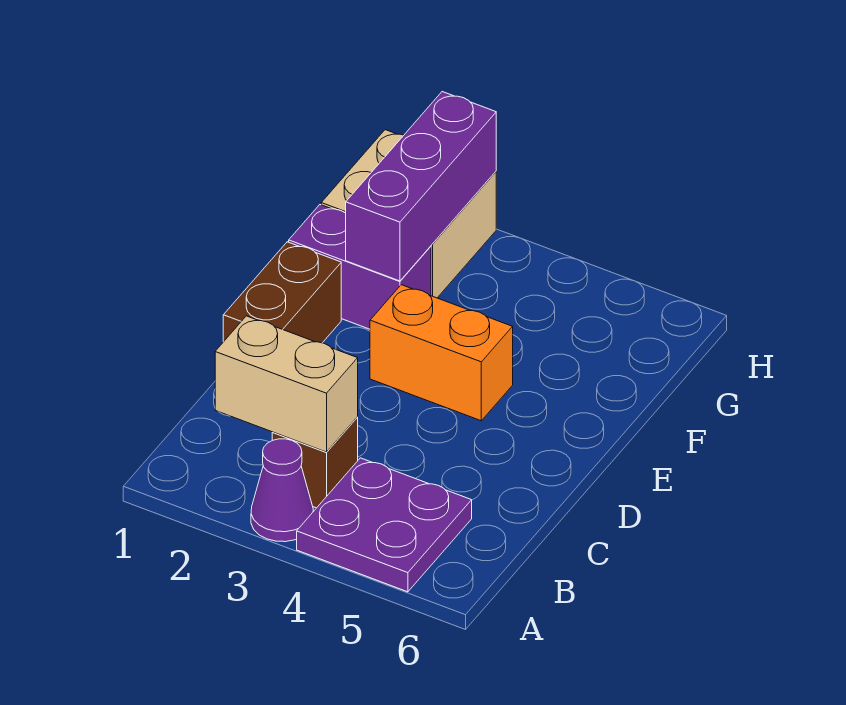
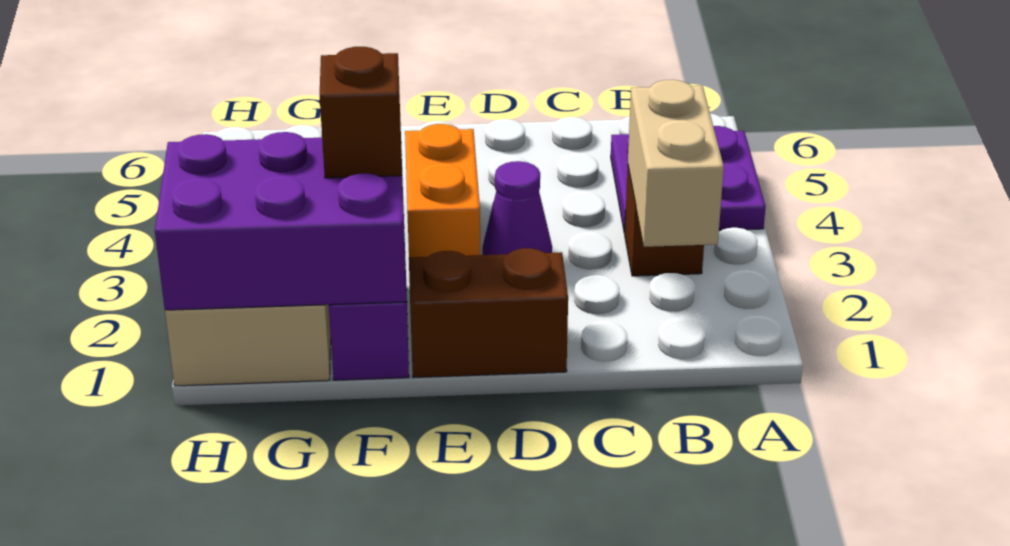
purple cone A3 level 1 -> purple cone D3 level 1
purple brick F2:H2 level 2 -> purple brick F1:H2 level 2
none -> brown brick F2 level 3

